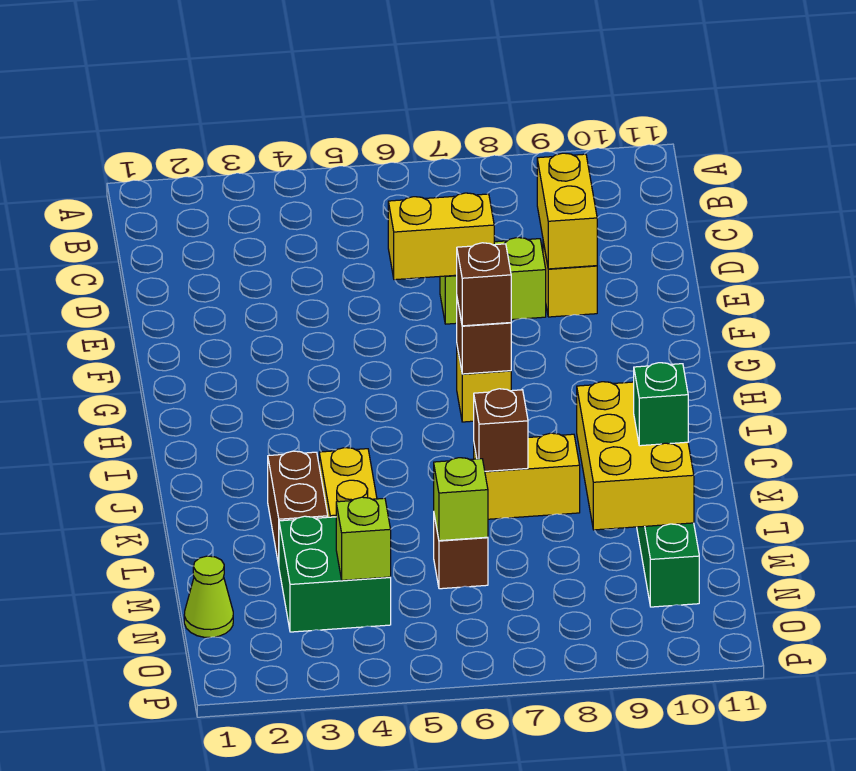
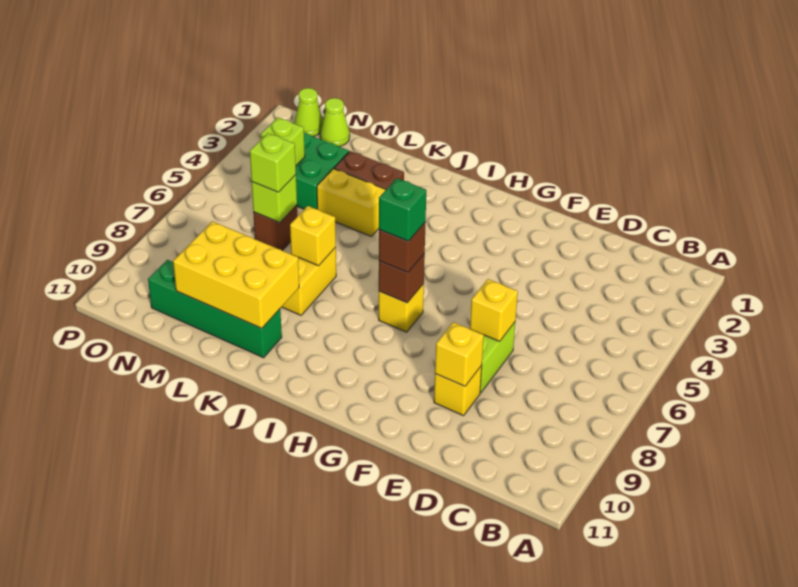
yellow brick D9:E9 level 2 -> yellow brick E9 level 2
yellow brick E6:E7 level 2 -> yellow brick E7 level 2
brown brick K7 level 2 -> yellow brick K7 level 2
green brick L10 level 3 -> green brick H7 level 4
none -> lime brick M6 level 3
none -> lime cone O1 level 1

